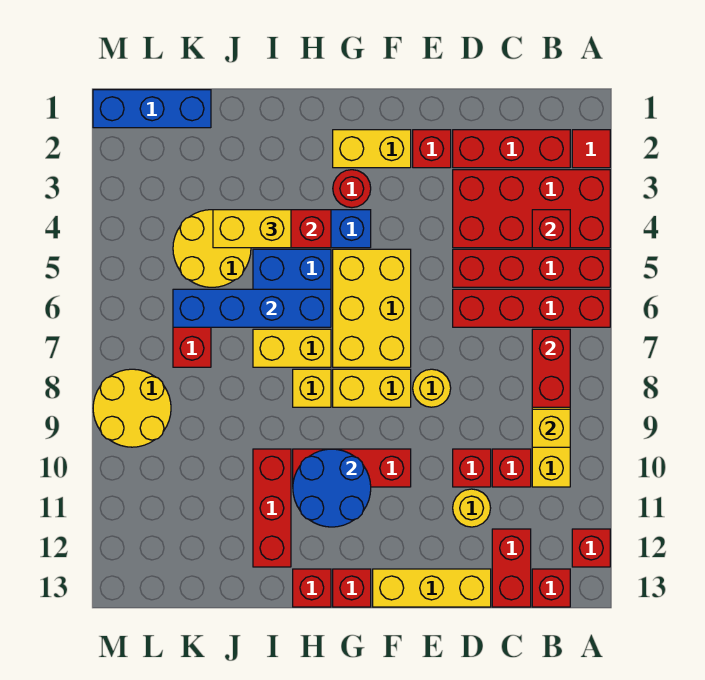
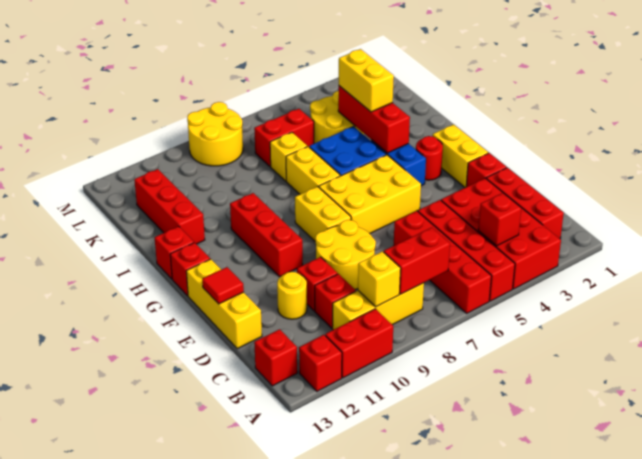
red tile A2 level 1 -> red tile E13 level 2
red brick C12:C13 level 1 -> red brick A10:A11 level 1
yellow round brick E8 level 1 -> yellow round brick D8:E9 level 1
blue round brick G10:H11 level 2 -> none
blue brick H6:K6 level 2 -> none
yellow brick H8 level 1 -> yellow brick J7 level 1
red brick I10:I12 level 1 -> red brick I12:K12 level 1
blue brick K1:M1 level 1 -> none

